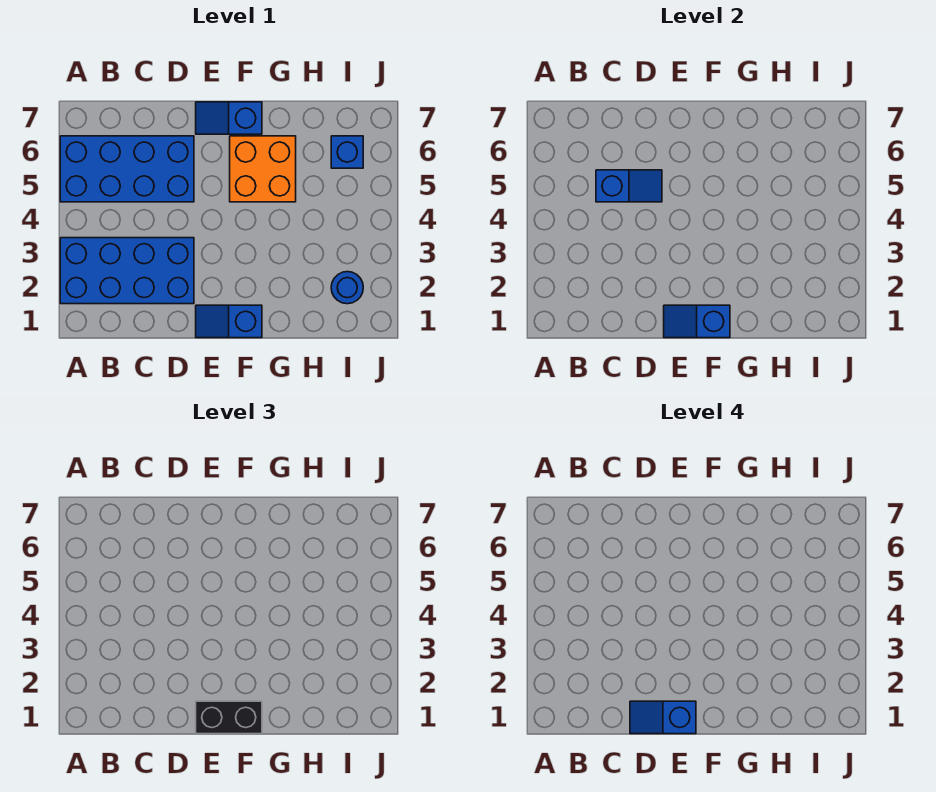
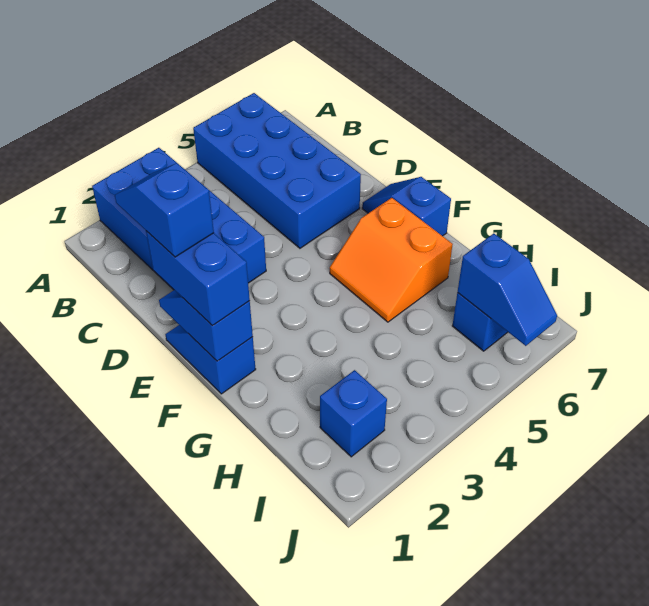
blue slope C5:D5 level 2 top C -> blue slope I6:J6 level 2 top I
black brick E1:F1 level 3 -> blue brick E1:F1 level 3
orange brick F5:G6 level 1 -> orange slope F5:G6 level 1 top 6
blue round brick I2 level 1 -> blue brick I2 level 1

